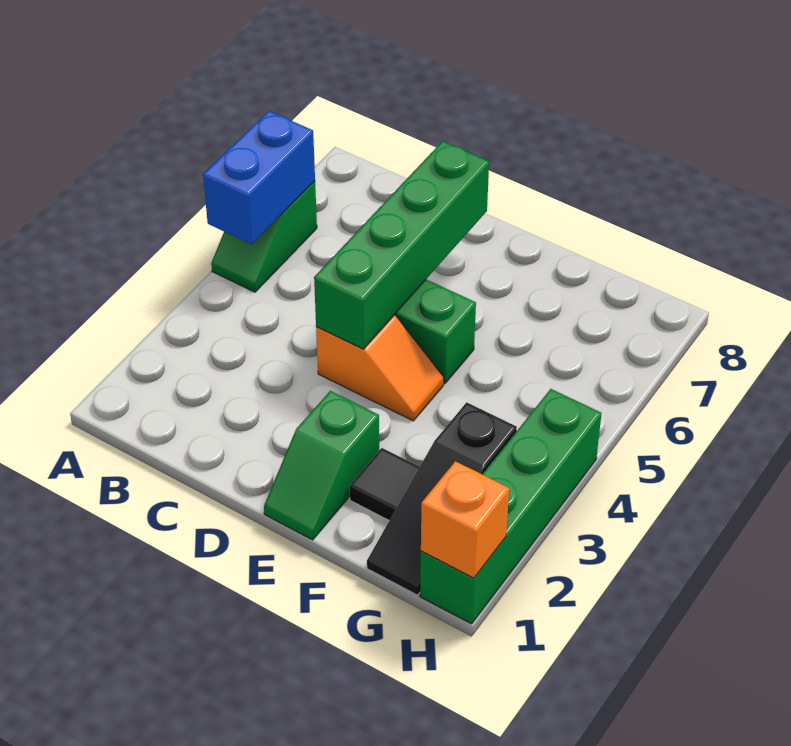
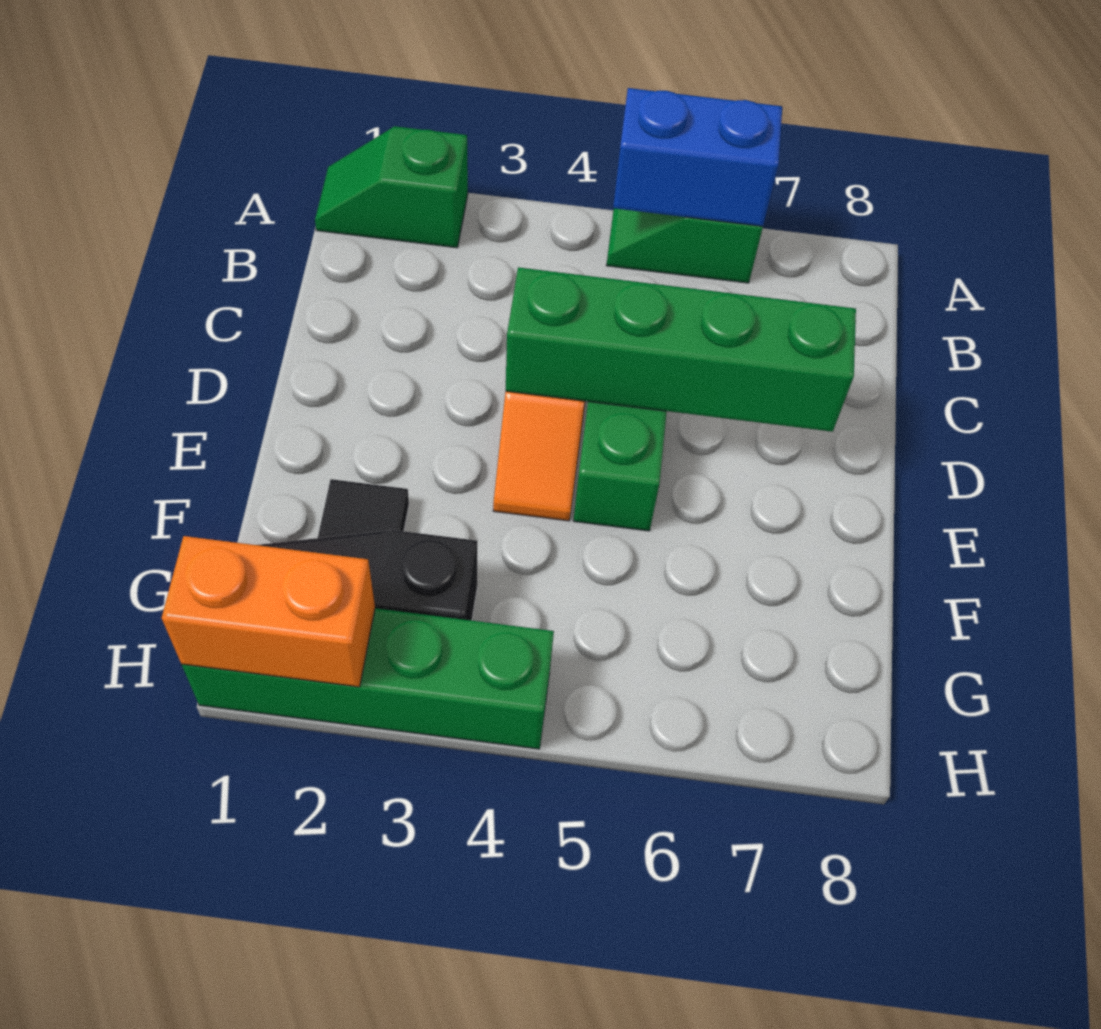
green slope E1:E2 level 1 top 2 -> green slope A1:A2 level 1 top 2
orange brick H1 level 2 -> orange brick H1:H2 level 2

